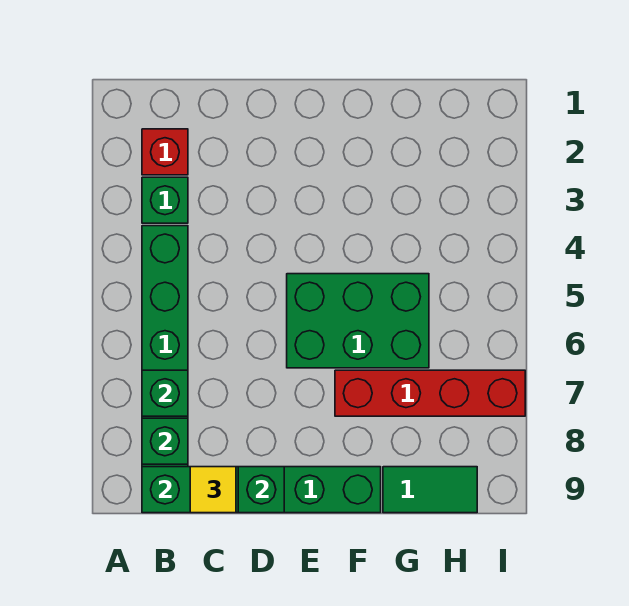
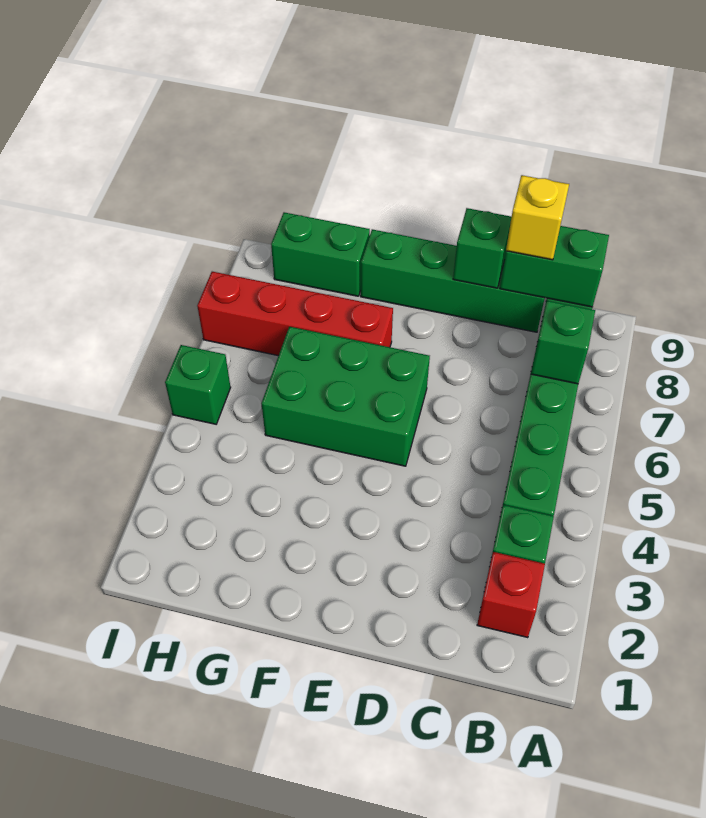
green brick B8 level 2 -> green brick I5 level 1
yellow tile C9 level 3 -> yellow brick C9 level 3
green tile G9:H9 level 1 -> green brick G9:H9 level 1

